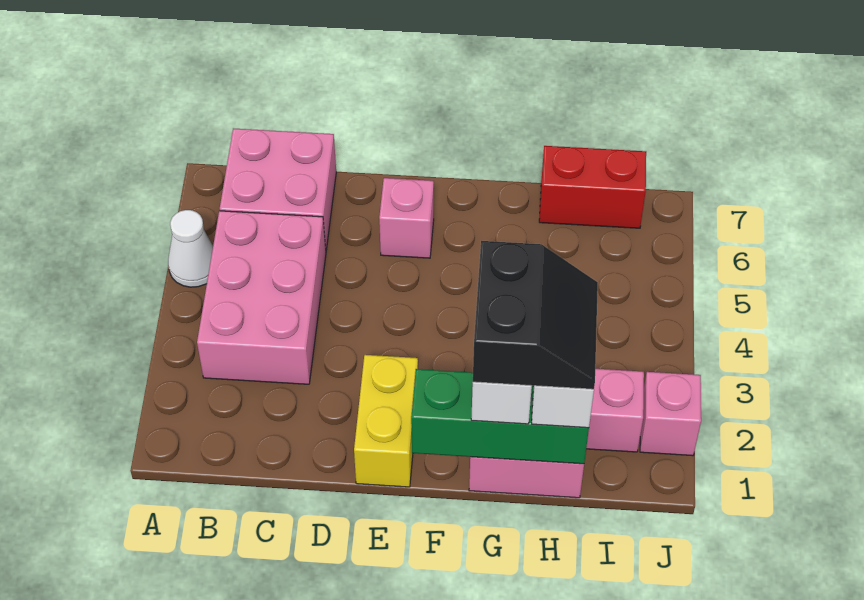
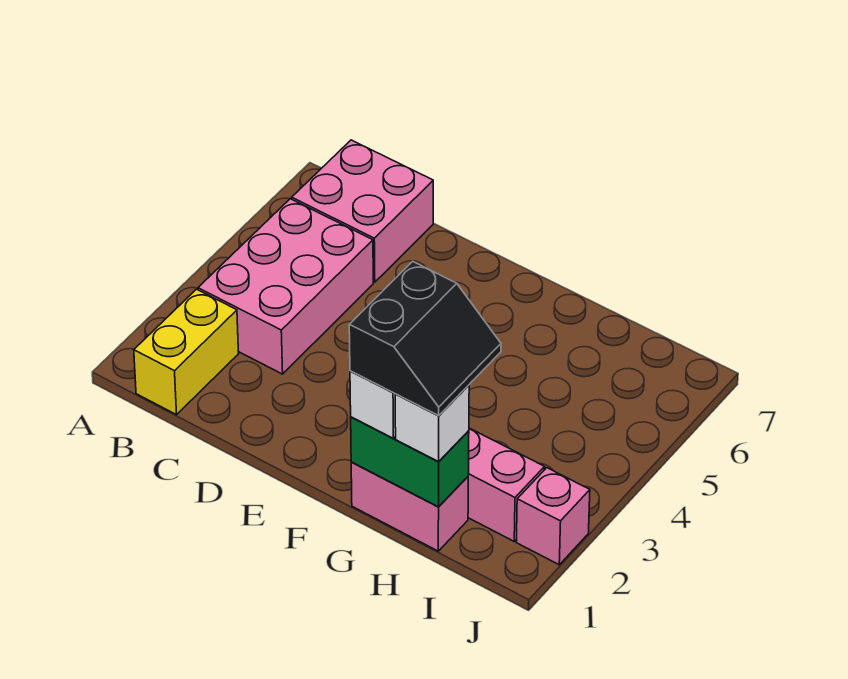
white cone A5 level 1 -> none
yellow brick E1:E2 level 1 -> yellow brick B1:B2 level 1
pink brick E6 level 1 -> none
green brick F1:H1 level 2 -> green brick G1:H1 level 2
red brick H7:I7 level 1 -> none

